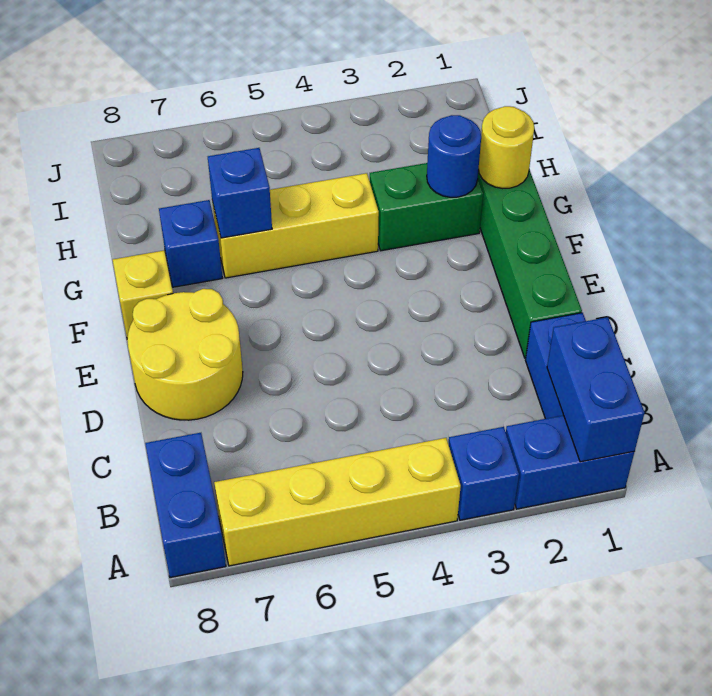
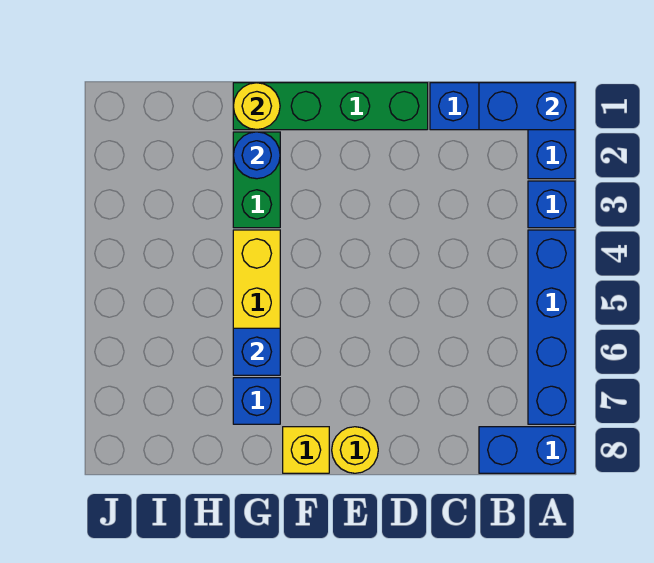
yellow brick A4:A7 level 1 -> blue brick A4:A7 level 1
yellow round brick D7:E8 level 1 -> yellow round brick E8 level 1

